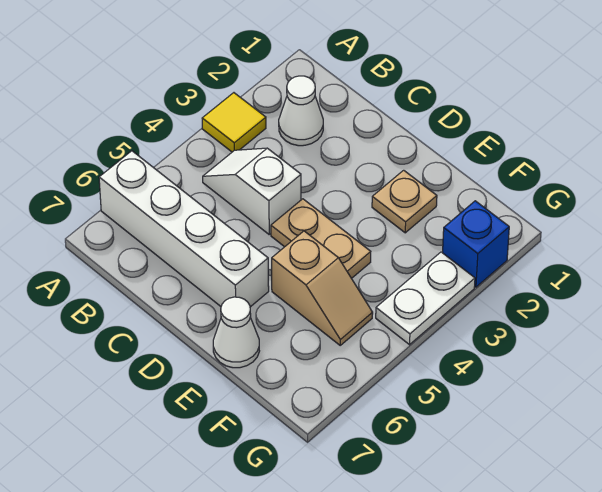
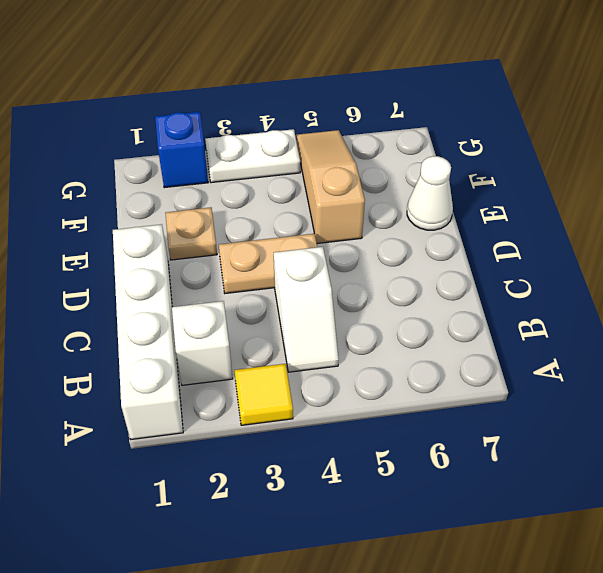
white brick A6:D6 level 1 -> white brick A1:D1 level 1
white cone B2 level 1 -> white brick B2 level 1
tan plate D4:E4 level 1 -> tan plate D3:D4 level 1
tan slope E5:F5 level 1 top E -> tan slope E5:G5 level 1 top E

